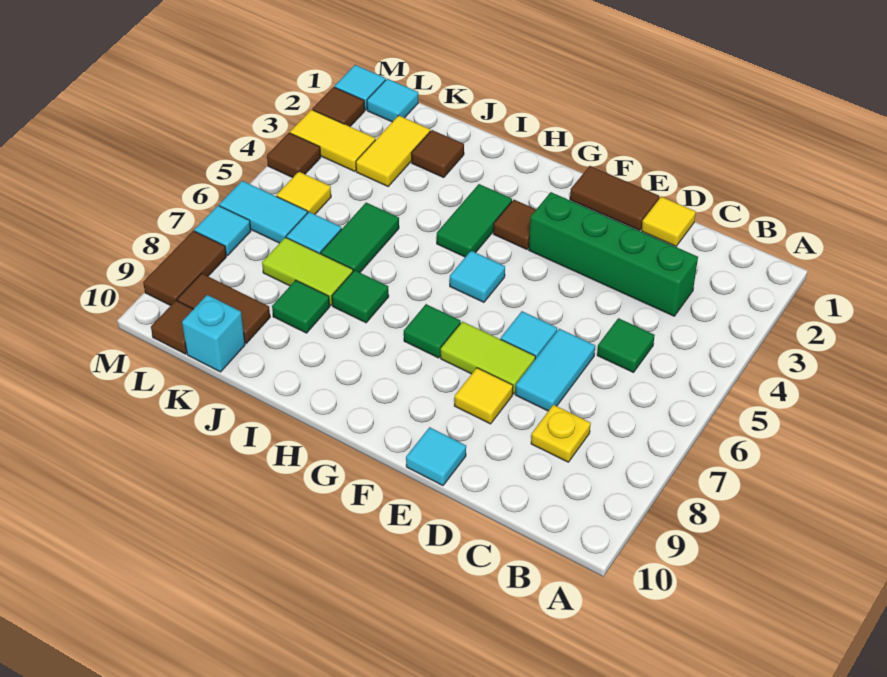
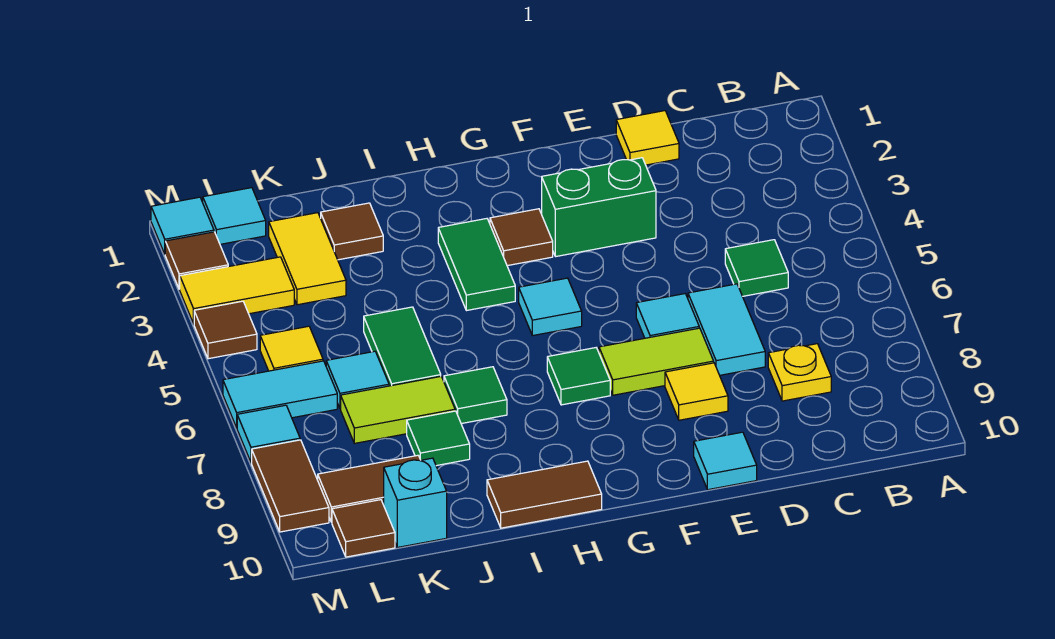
green brick C3:F3 level 1 -> green brick E3:F3 level 1
brown tile E1:F1 level 1 -> brown tile H10:I10 level 1

